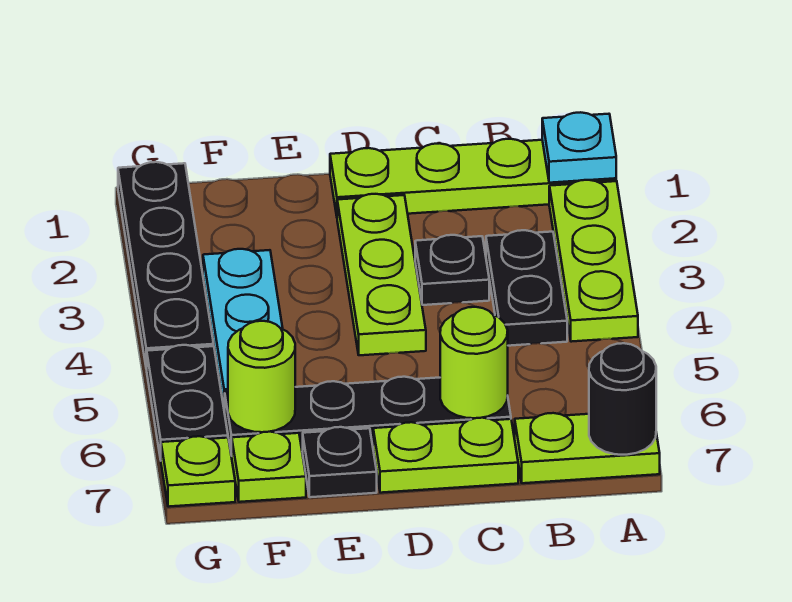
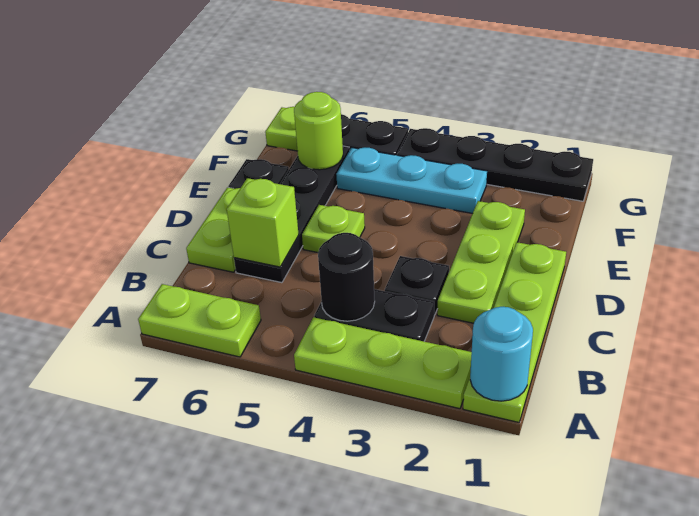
cyan plate A1 level 2 -> cyan round brick A1 level 2
lime plate A7:B7 level 1 -> lime plate A6:A7 level 1
black round brick A7 level 2 -> black round brick B4 level 2
lime round brick C6 level 2 -> lime brick C6 level 2
lime plate D2:D4 level 1 -> lime plate C2:E2 level 1
lime plate F7 level 1 -> lime plate D5 level 1

